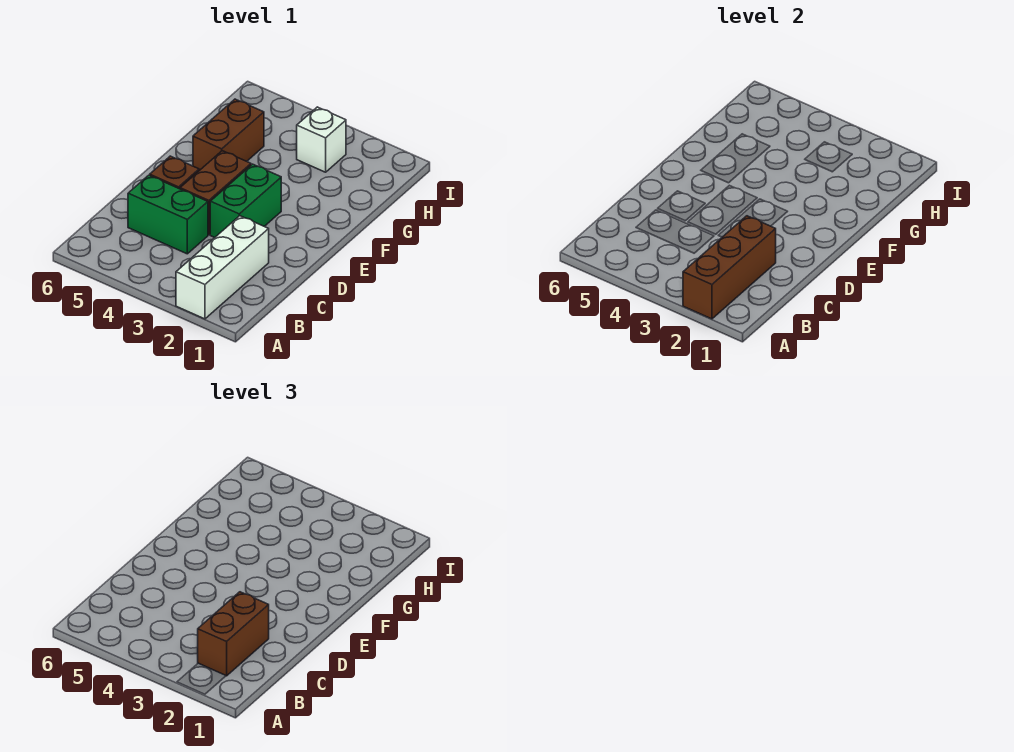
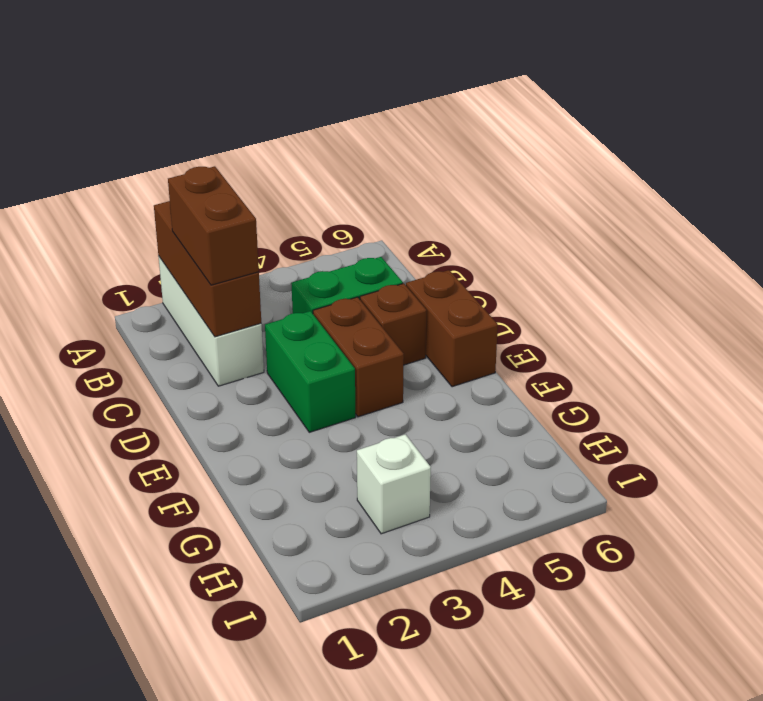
brown brick F5:G5 level 1 -> brown brick D6:E6 level 1

